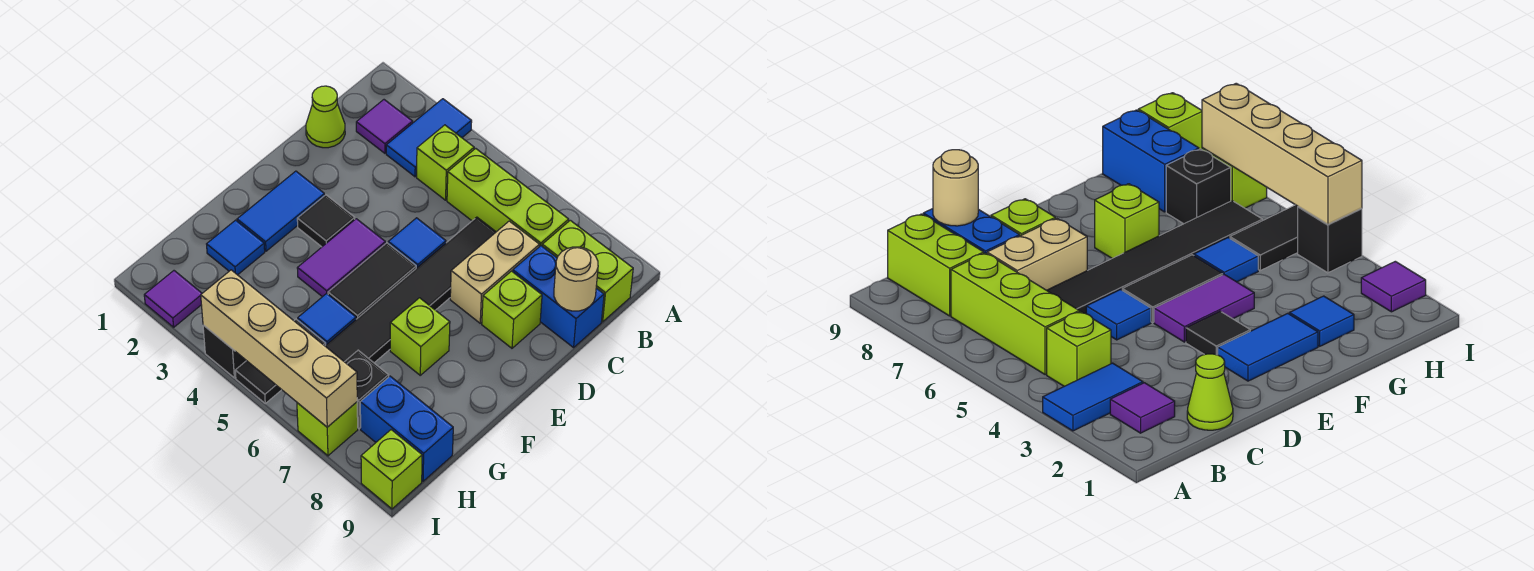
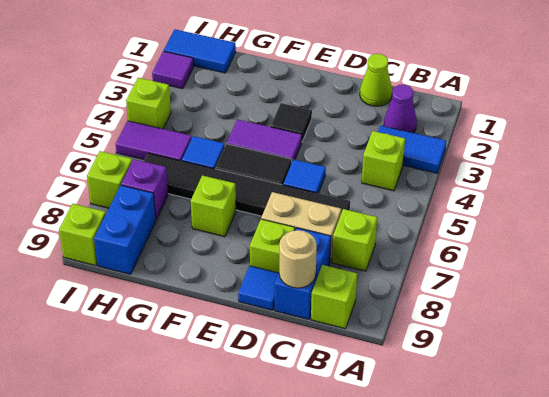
purple tile B2 level 1 -> purple cone B2 level 1
lime brick B5:B7 level 1 -> lime brick B7 level 1
lime brick B8:B9 level 1 -> lime brick B9 level 1
blue tile E2:F2 level 1 -> blue tile H1:I1 level 1
blue tile G2 level 1 -> blue tile D9 level 1
black tile H5:I5 level 1 -> purple tile H5:I5 level 1
black brick H7 level 1 -> purple brick H7 level 1
black brick I4 level 1 -> lime brick I4 level 1
tan brick I4:I7 level 2 -> none

